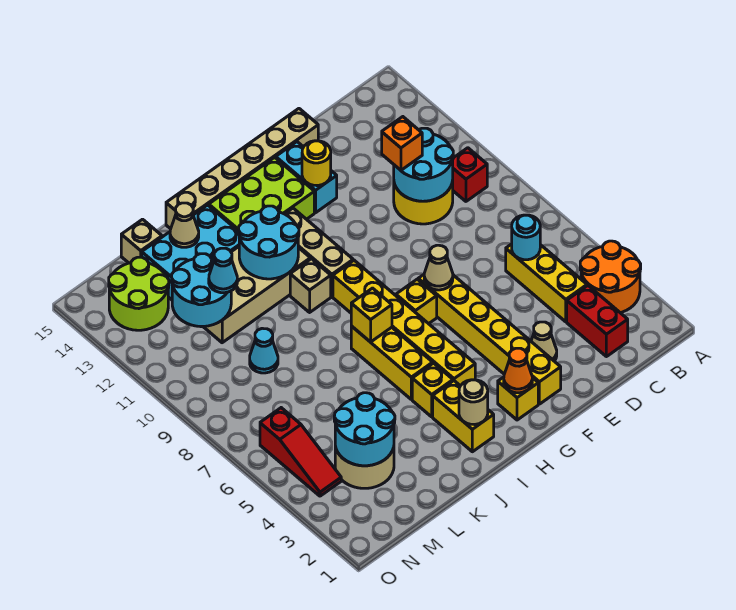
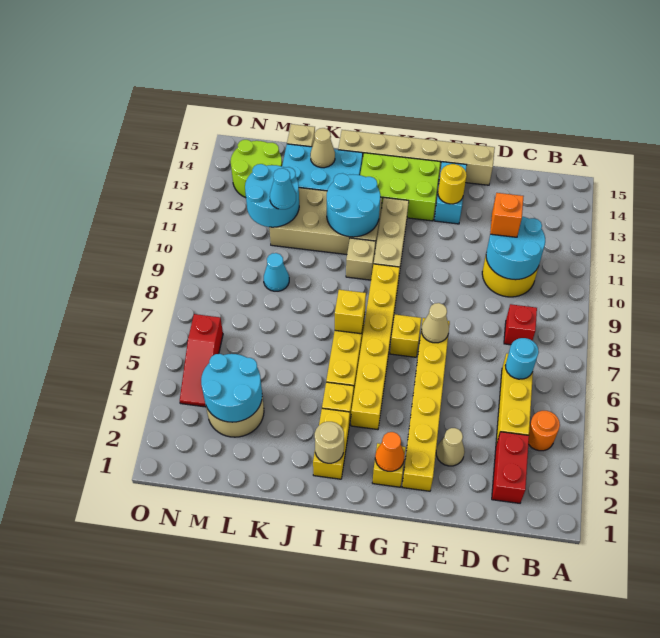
orange round brick A3:B4 level 1 -> orange round brick B4 level 1
red brick B10 level 1 -> red brick C8 level 1

